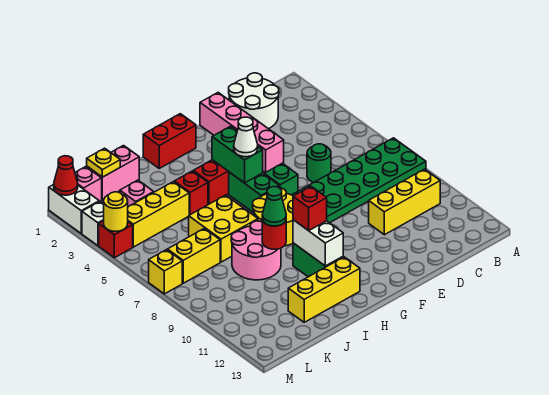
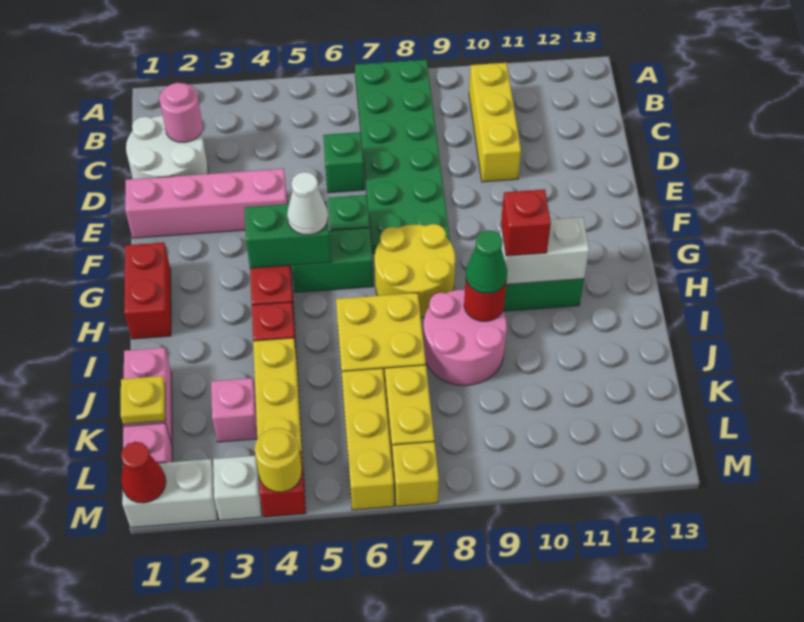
none -> pink round brick C2 level 2
green round brick D6 level 1 -> green brick D6 level 1
yellow brick H12:J12 level 1 -> yellow brick K6:M6 level 1

